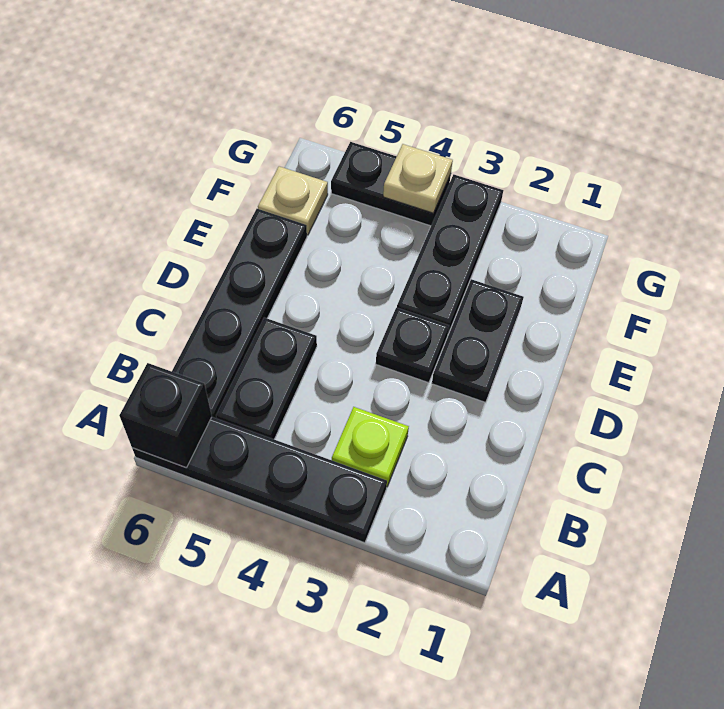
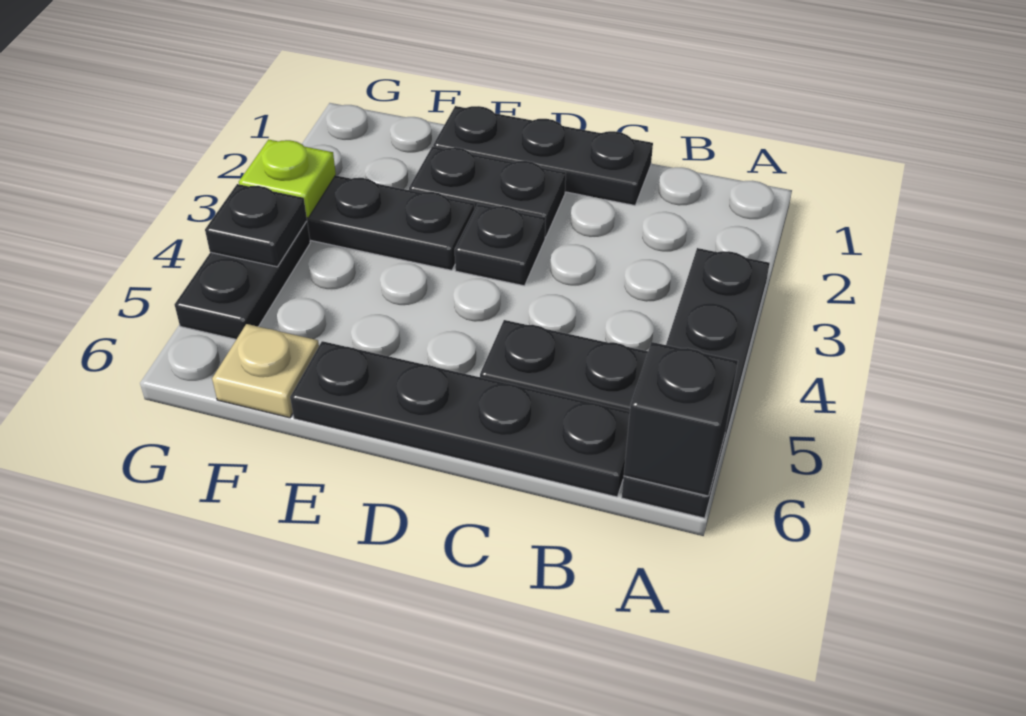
lime plate B3 level 1 -> lime plate G3 level 2
none -> black plate C1:E1 level 1
tan plate G4 level 2 -> black plate G4 level 2

